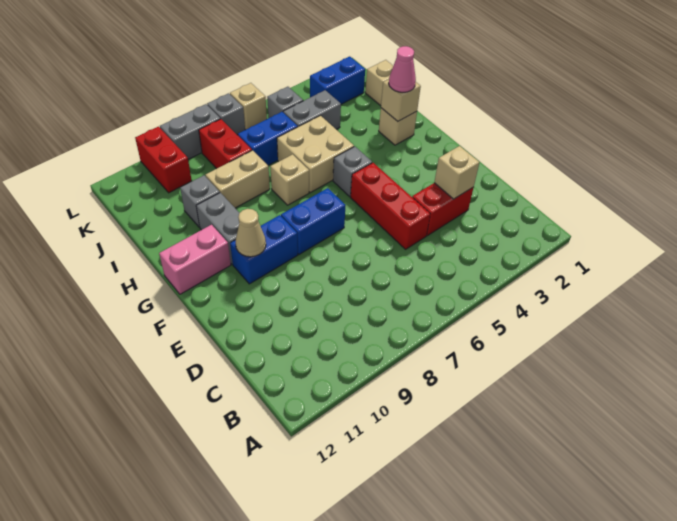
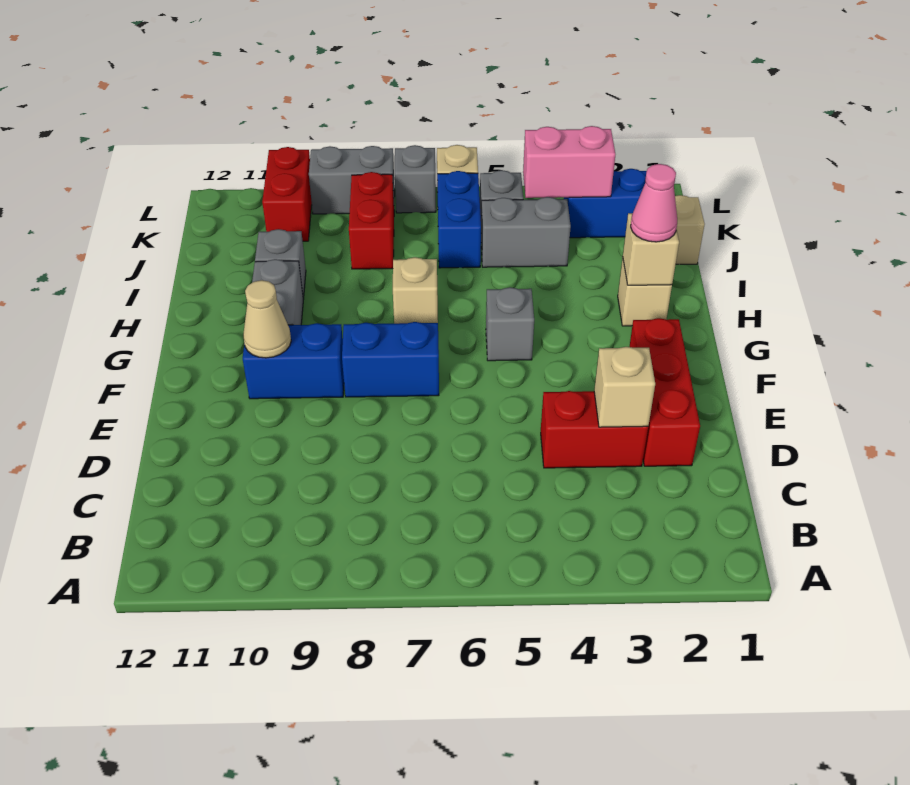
red brick D5:F5 level 1 -> red brick D2:F2 level 1
pink brick G11:G12 level 1 -> pink brick K3:K4 level 2
tan brick H5:I6 level 1 -> none
tan brick I8:I9 level 1 -> none
blue brick J6:J7 level 1 -> blue brick J6:K6 level 1

